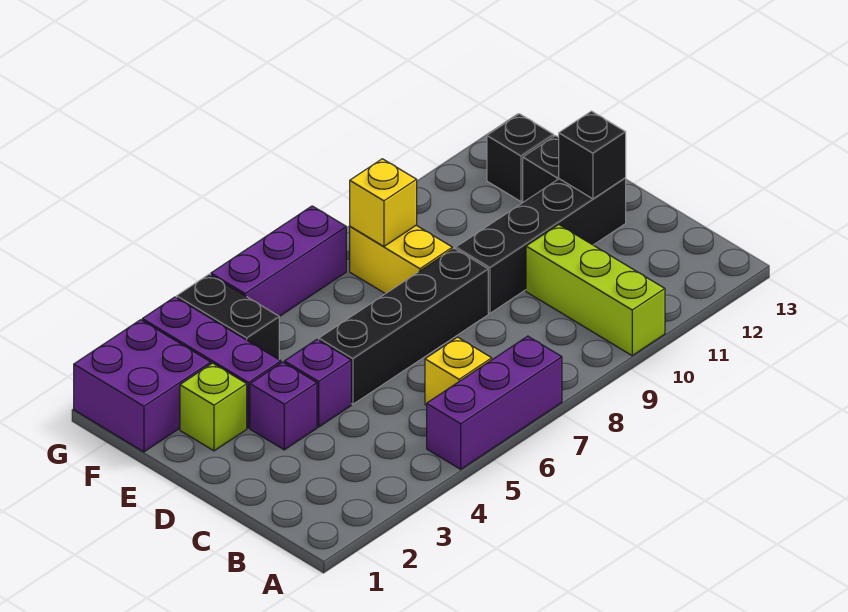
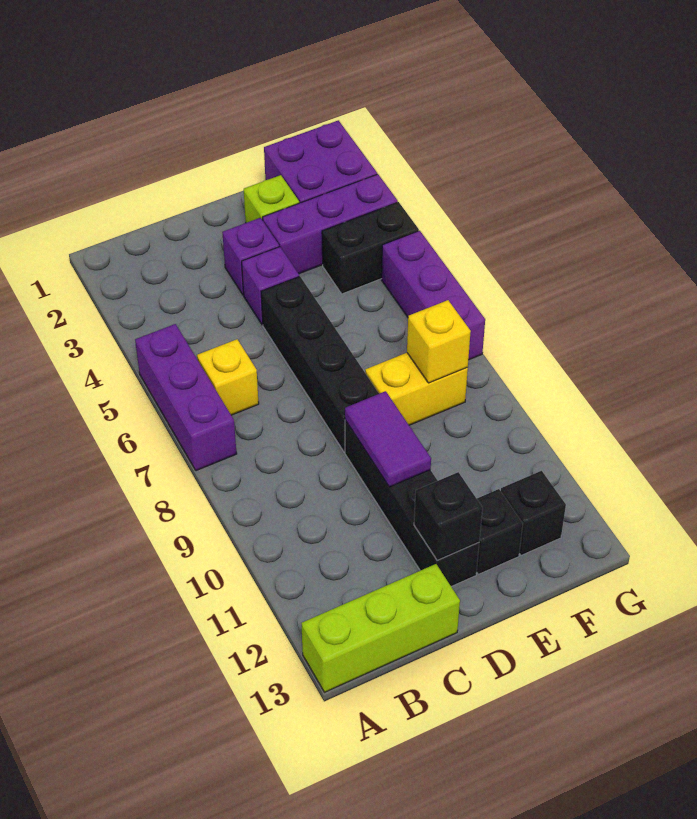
lime brick A10:C10 level 1 -> lime brick A13:C13 level 1
none -> purple tile D9:D10 level 2

